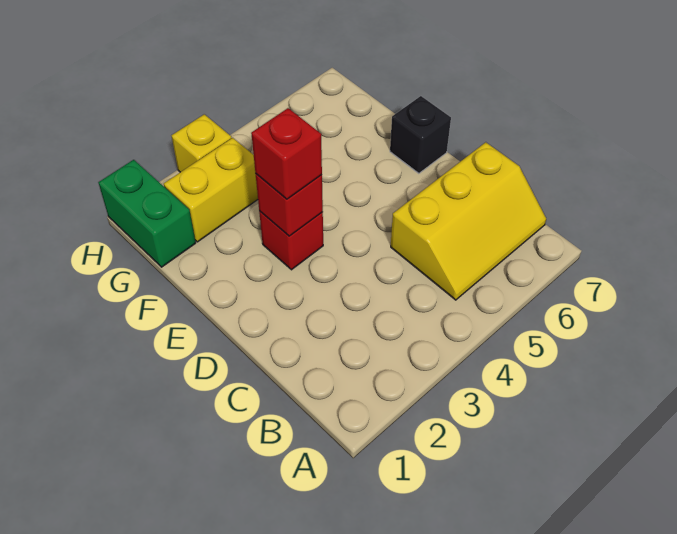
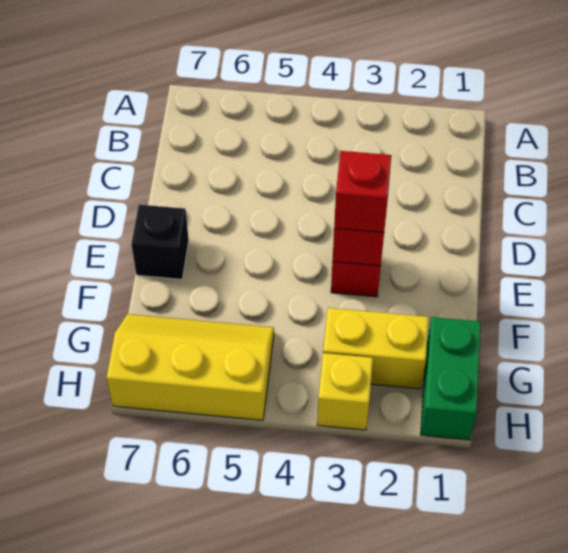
yellow slope B5:C7 level 1 top C -> yellow slope G5:H7 level 1 top H

